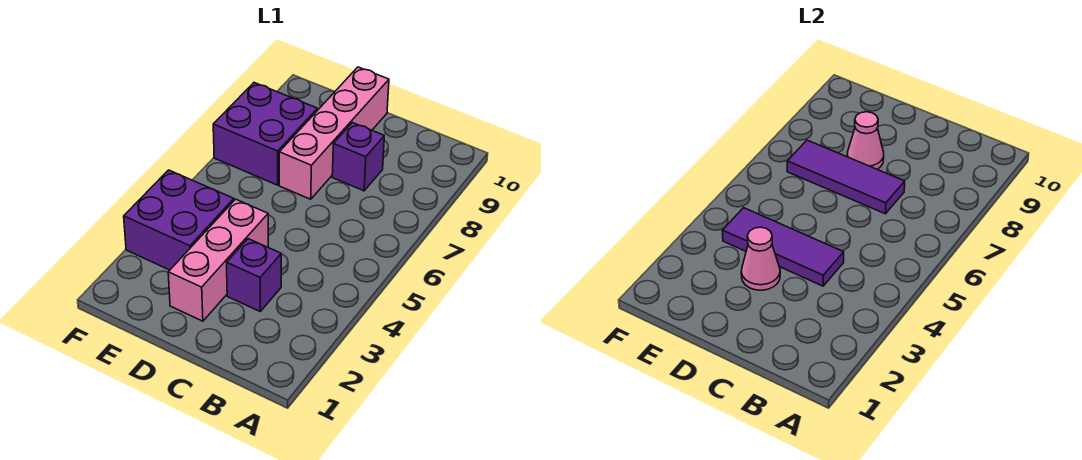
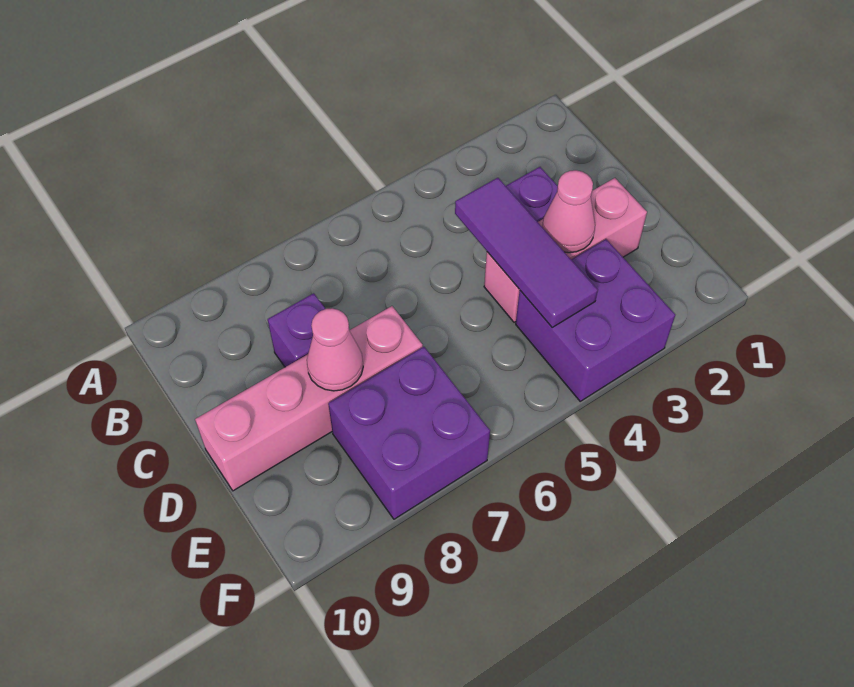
purple tile C7:E7 level 2 -> none

